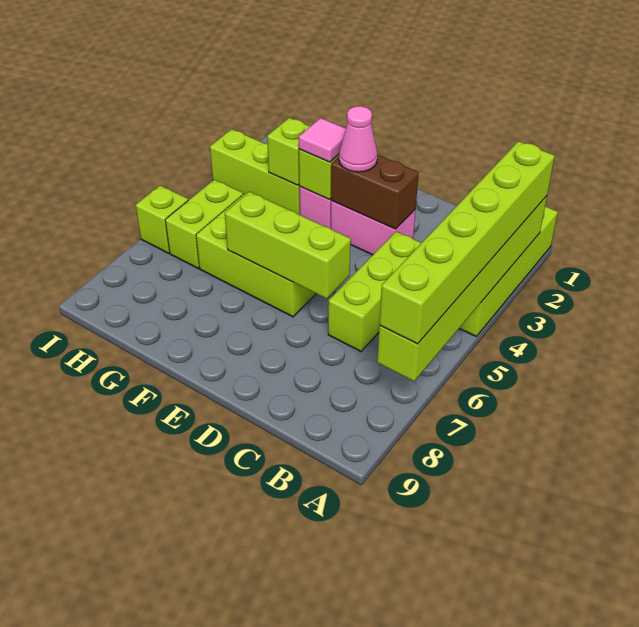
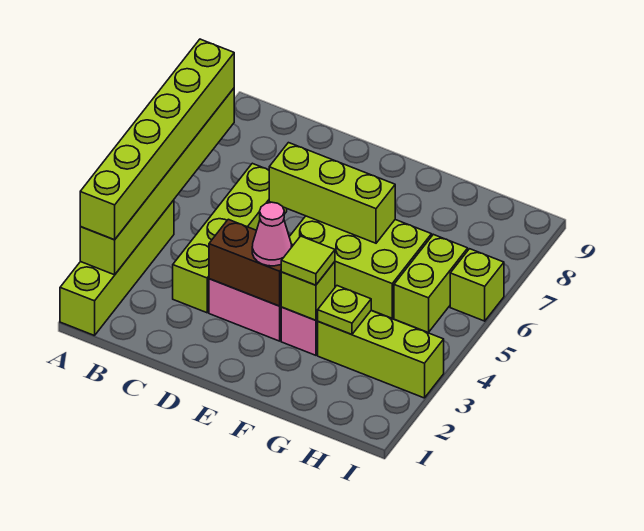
lime brick C4:C6 level 1 -> lime brick C3:C6 level 1
pink tile F3 level 3 -> lime tile F3 level 3
lime brick G3 level 2 -> lime plate G3 level 2

